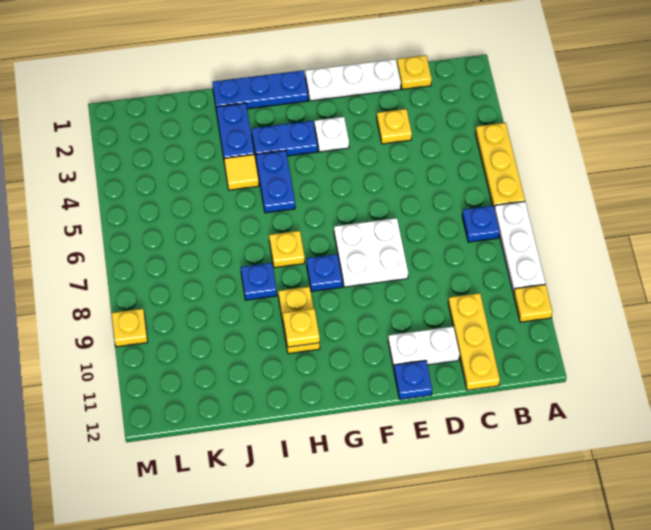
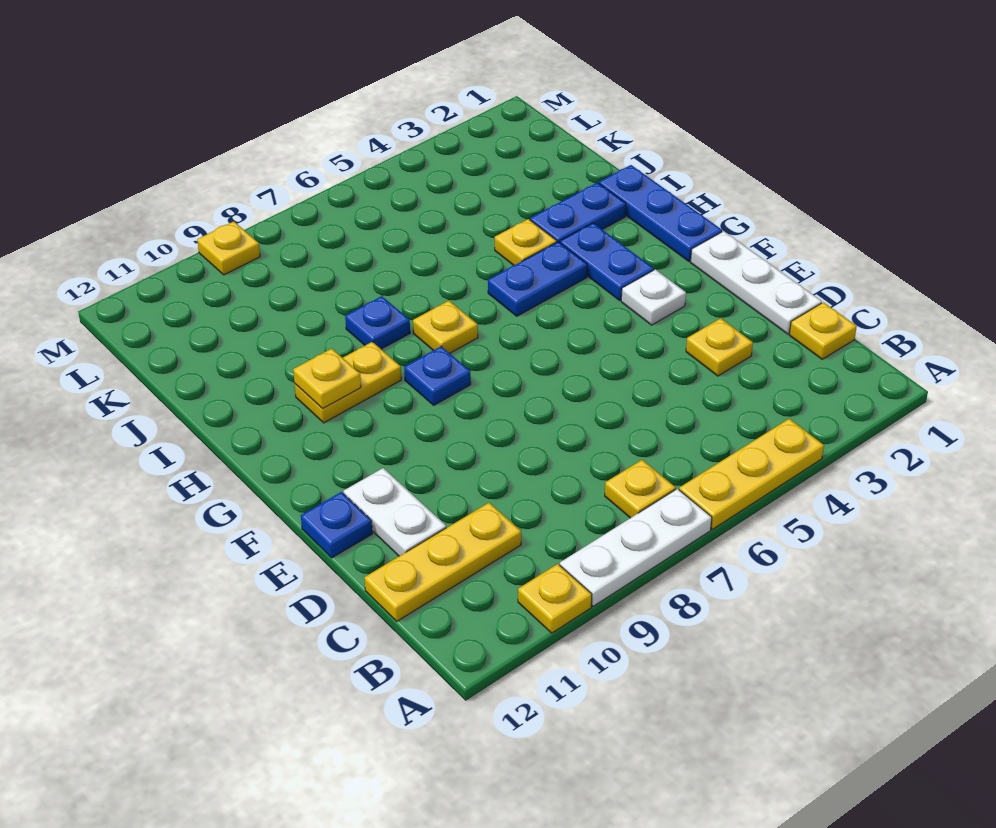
blue plate B7 level 1 -> yellow plate B7 level 1
white plate E7:F8 level 1 -> none
yellow tile I4 level 1 -> yellow plate I4 level 1

